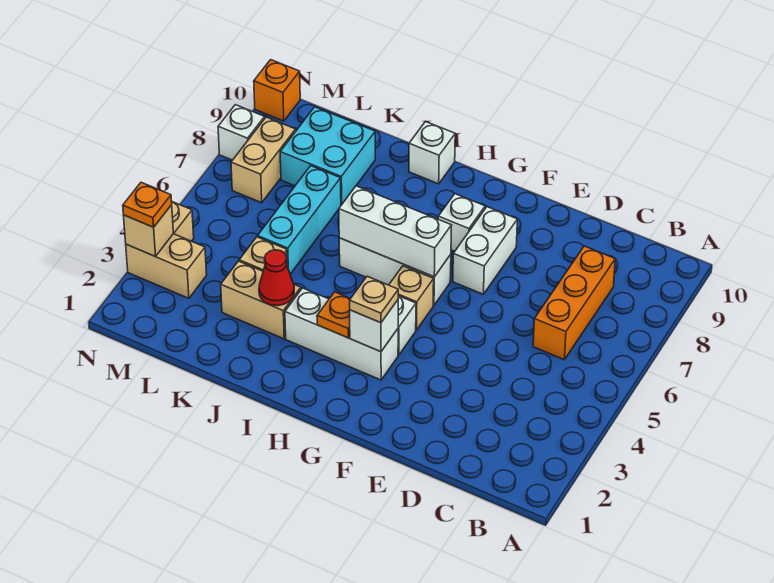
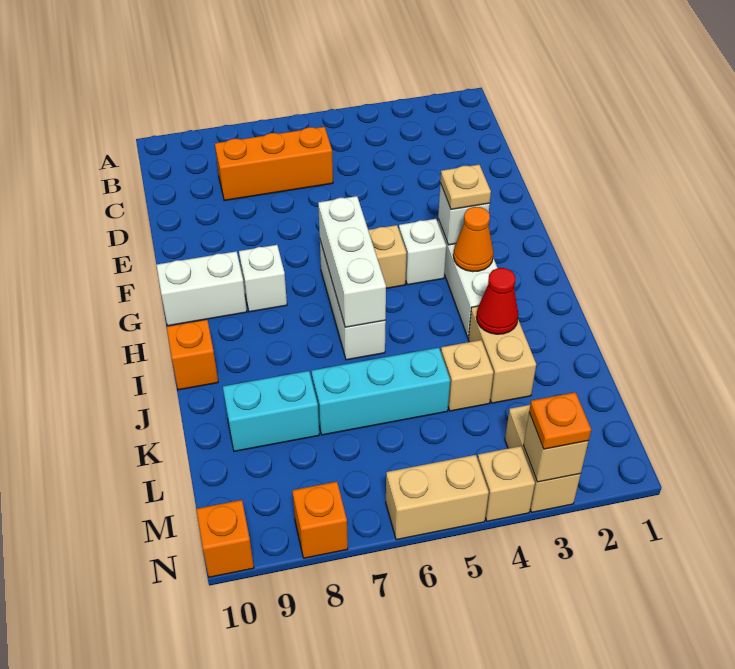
white brick F7:F8 level 1 -> white brick G9:G10 level 1
orange plate H3 level 2 -> orange cone H3 level 2
white brick I10 level 1 -> orange brick I10 level 1
cyan brick K8:L9 level 1 -> cyan brick K8:K9 level 1
tan brick M7:M8 level 1 -> tan brick N5:N6 level 1
white brick N8 level 1 -> orange brick N8 level 1

